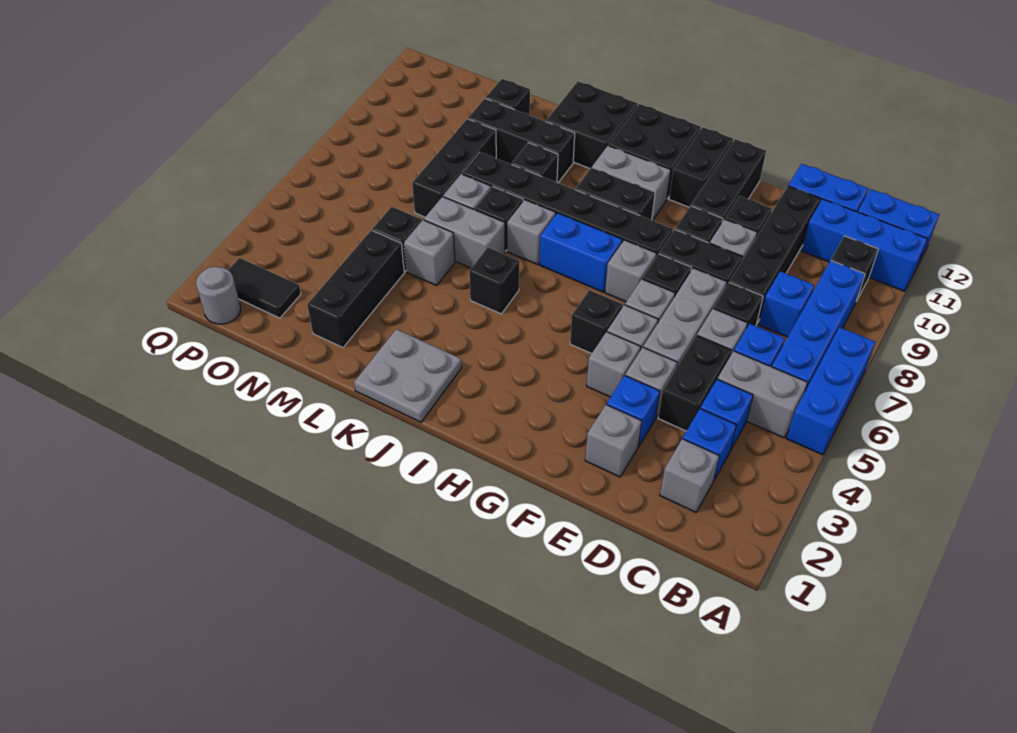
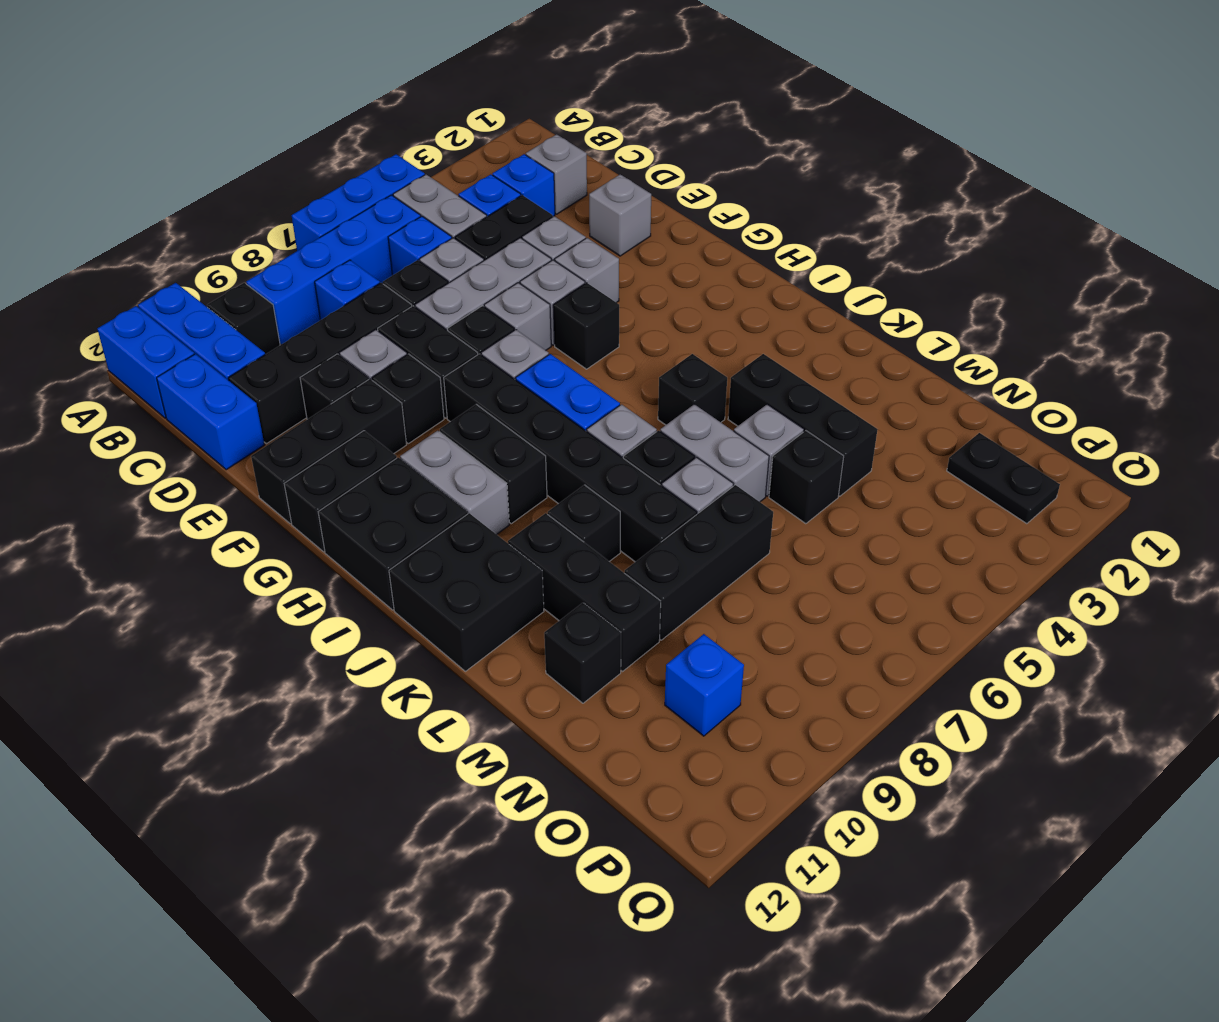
blue brick E3 level 1 -> blue brick O10 level 1
grey plate J1:K2 level 1 -> none
black brick M2:M4 level 1 -> black brick K4:M4 level 1
black tile O2:P2 level 1 -> black plate O2:P2 level 1
grey round brick P1 level 1 -> none

